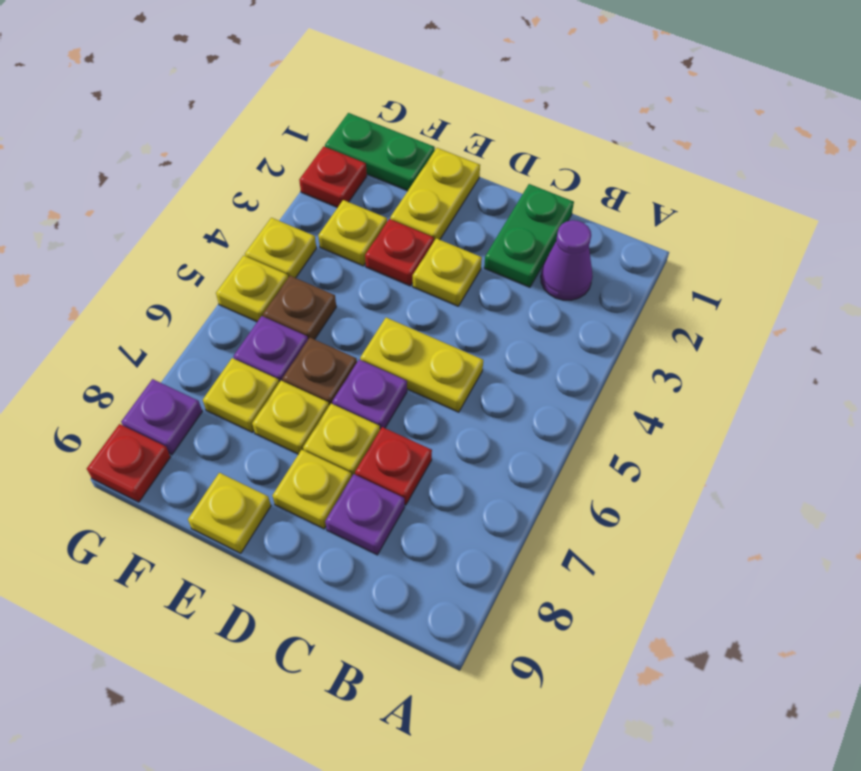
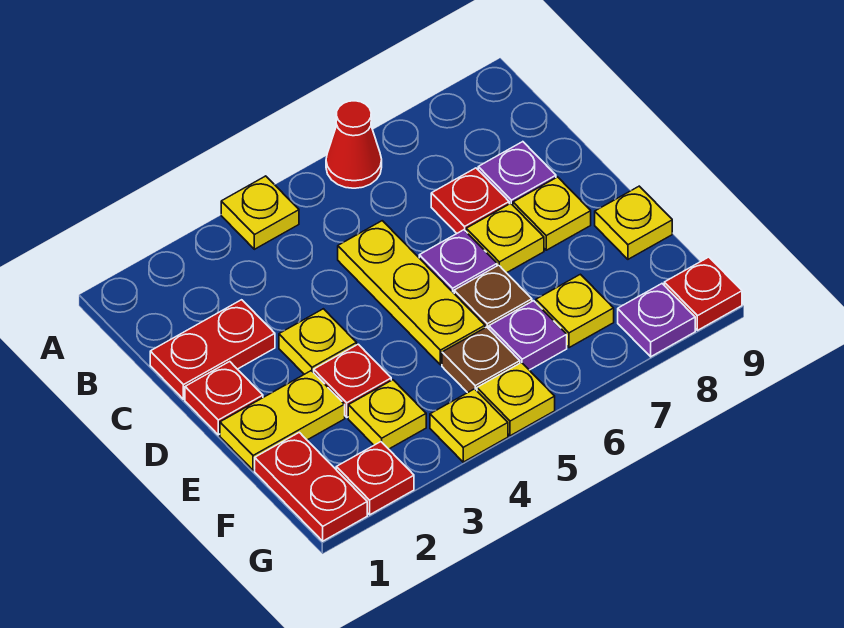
none -> red cone A6 level 1
purple cone B2 level 1 -> none
green plate C1:C2 level 1 -> red plate C1:C2 level 1
yellow plate C5:D5 level 1 -> yellow plate C5:E5 level 1
none -> red plate D1 level 1
yellow plate E7 level 1 -> yellow plate A4 level 1
green plate F1:G1 level 1 -> red plate F1:G1 level 1

